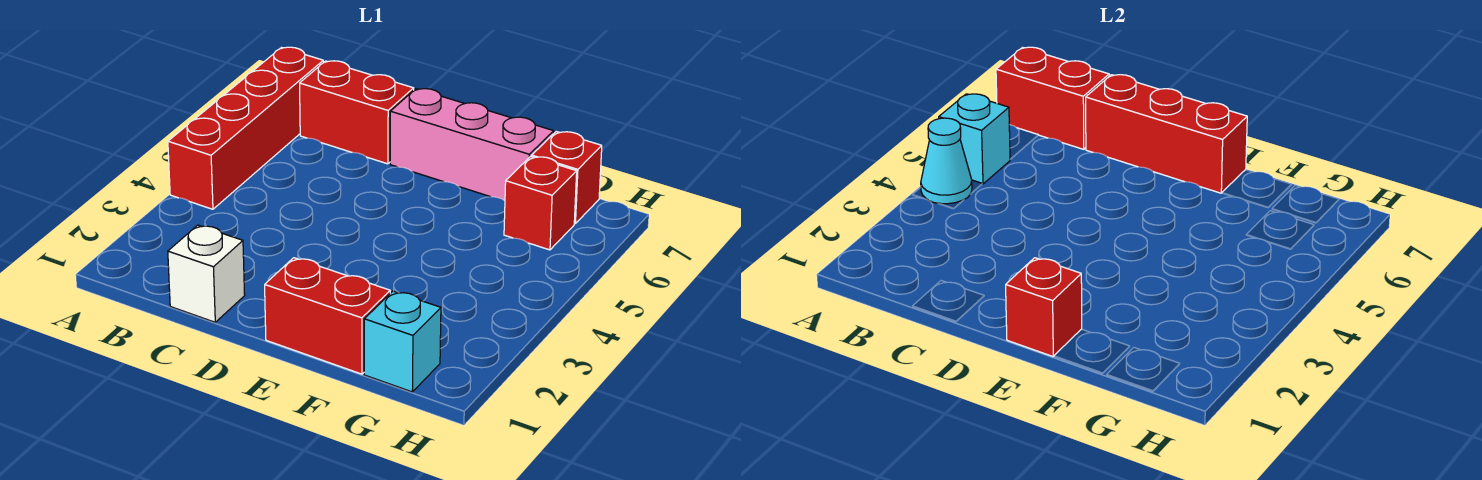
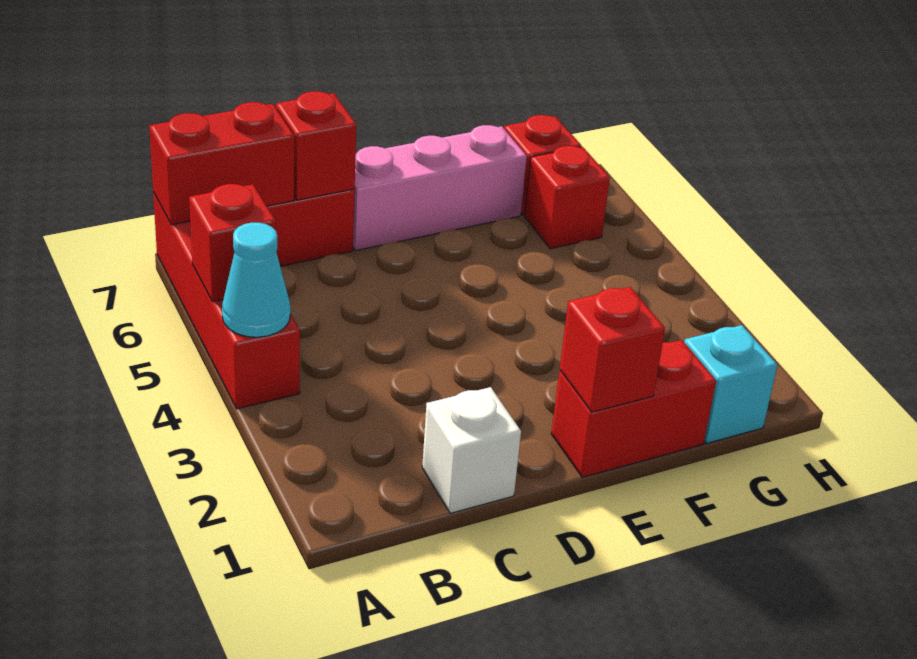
cyan brick A5 level 2 -> red brick A5 level 2
red brick C7:E7 level 2 -> red brick C7 level 2

